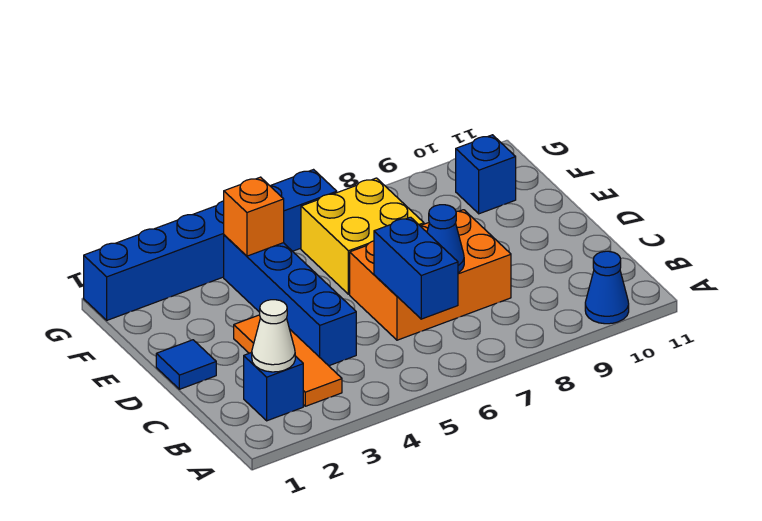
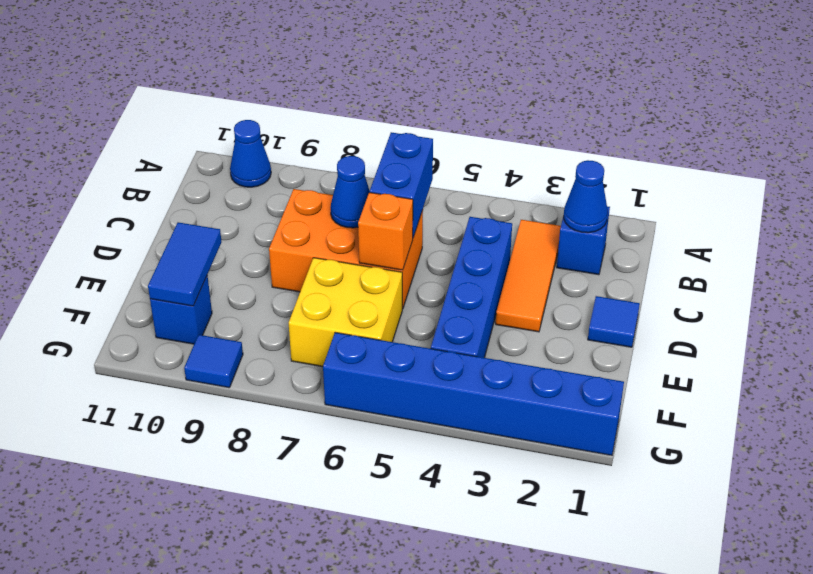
white cone B2 level 2 -> blue cone B2 level 2
none -> blue tile E10:F10 level 2
orange brick F4 level 2 -> orange brick D6 level 2
none -> blue tile G9 level 1

